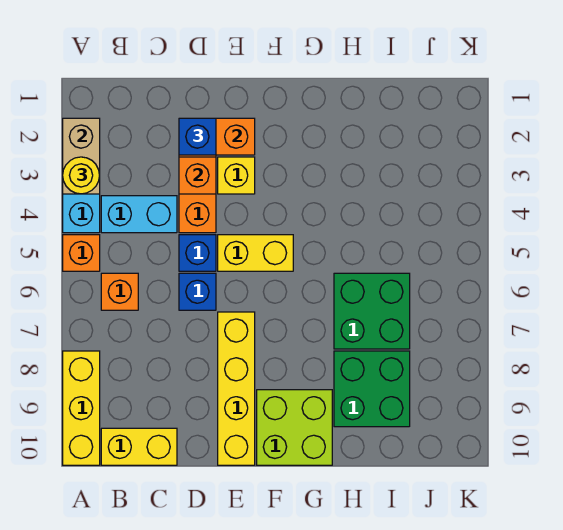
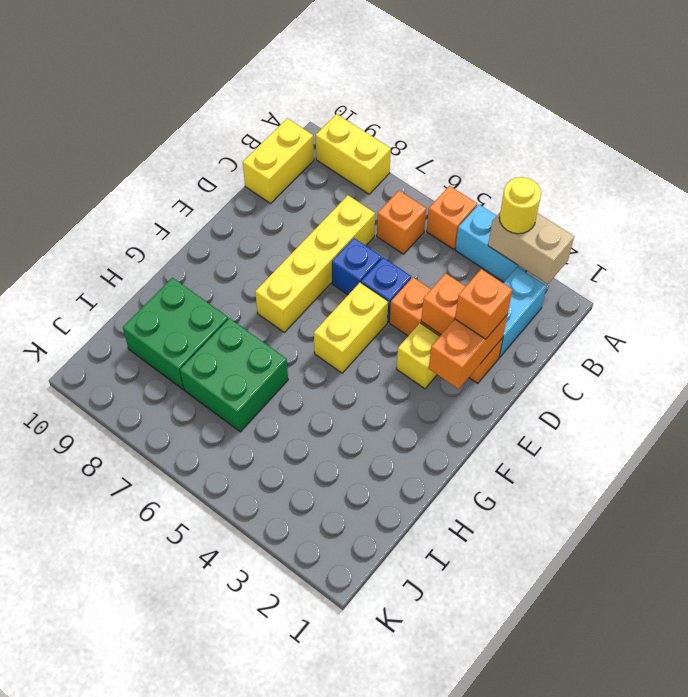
yellow brick A8:A10 level 1 -> yellow brick A8:A9 level 1
cyan brick B4:C4 level 1 -> cyan brick B2:C2 level 1
blue brick D2 level 3 -> orange brick D2 level 3
yellow brick E7:E10 level 1 -> yellow brick C7:F7 level 1
lime brick F9:G10 level 1 -> none

